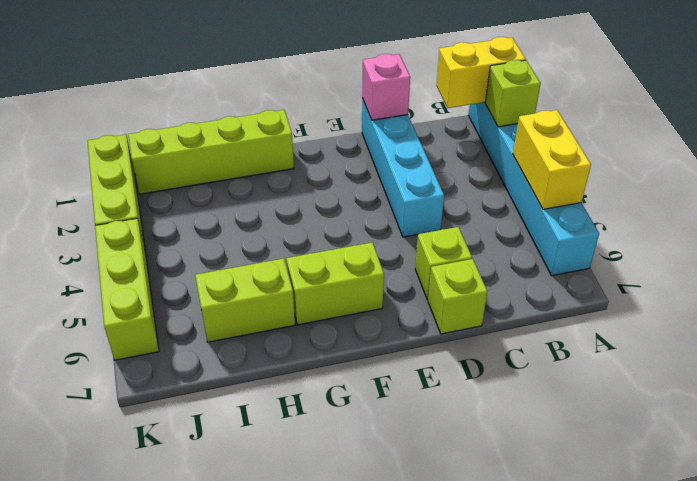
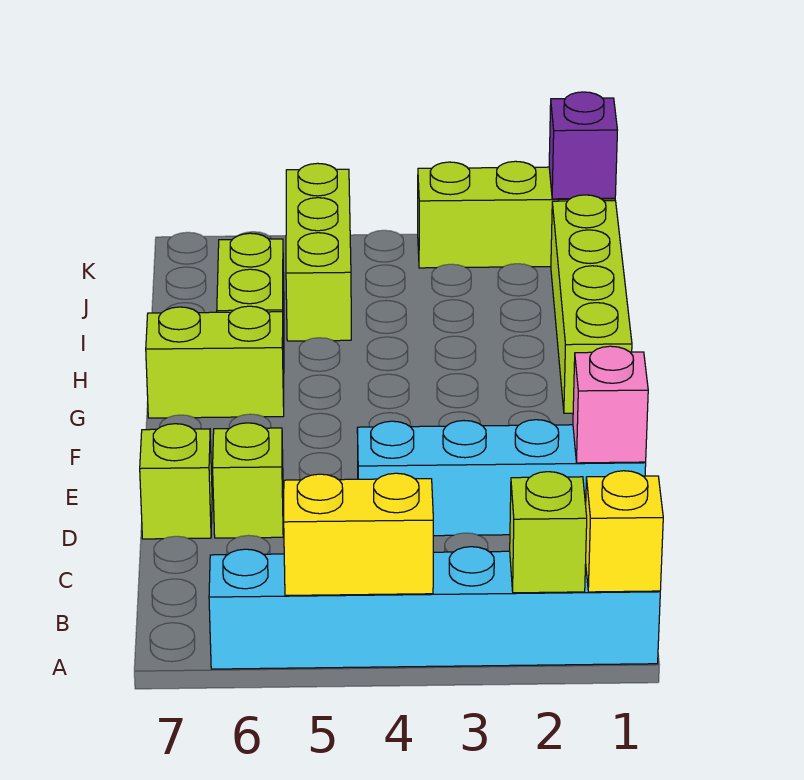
yellow brick A1:B1 level 2 -> yellow brick A1 level 2
lime brick F6:G6 level 1 -> lime brick G6:G7 level 1
none -> purple brick K1 level 2
lime brick K4:K6 level 1 -> lime brick I5:K5 level 1

